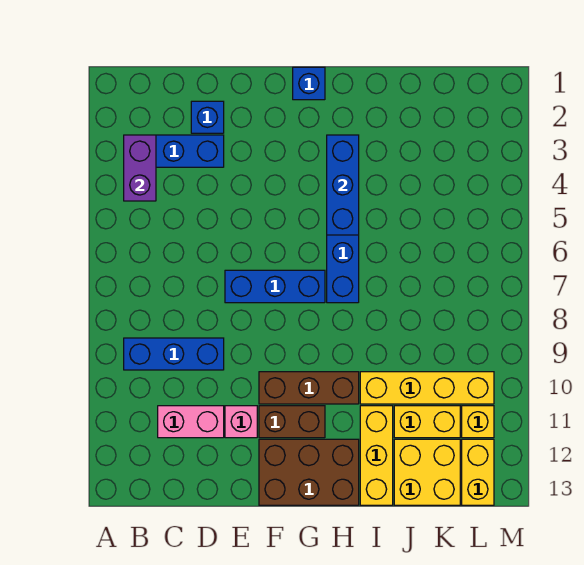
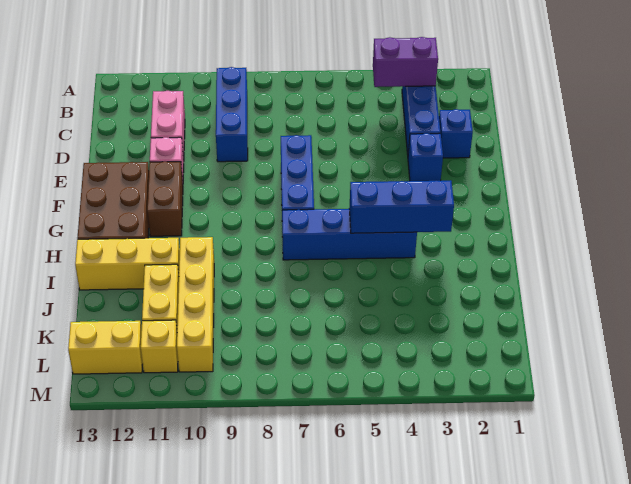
brown brick F10:H10 level 1 -> none
blue brick G1 level 1 -> blue brick E3 level 1
yellow brick J12:K13 level 1 -> none

